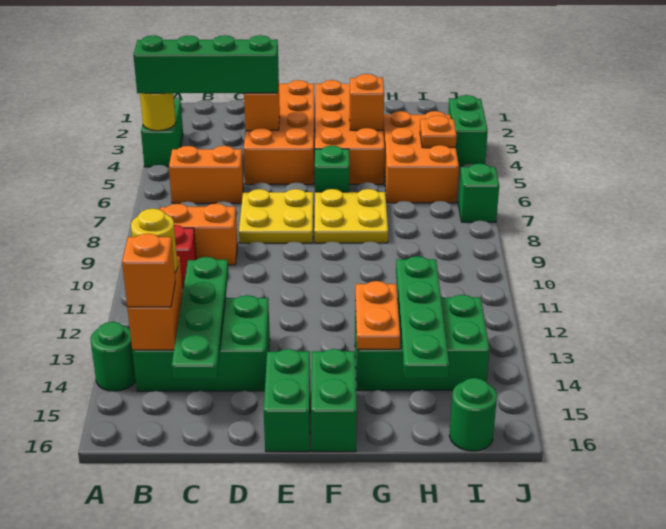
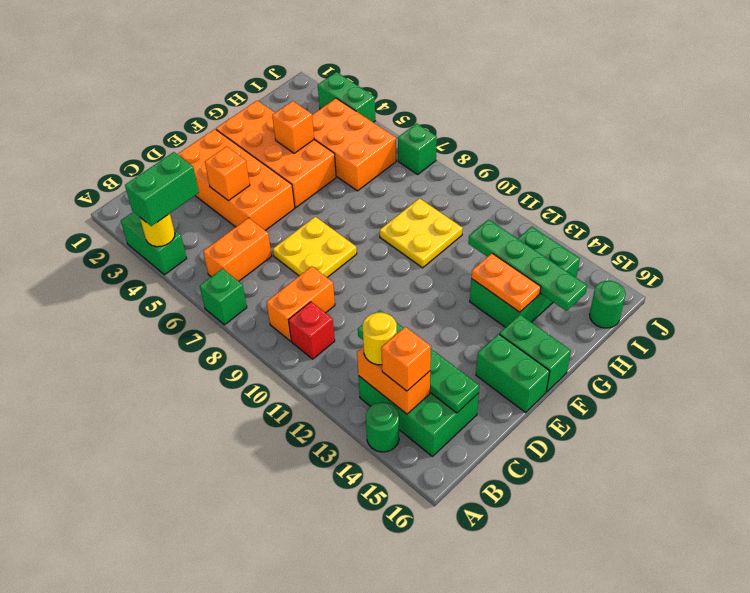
green brick A4:D4 level 3 -> green brick A4:B4 level 3
green brick B13:D14 level 1 -> green brick B13:C15 level 1
green brick F6 level 1 -> green brick A7 level 1
yellow plate F7:G8 level 1 -> yellow plate G9:H10 level 1
orange plate I5 level 2 -> none

